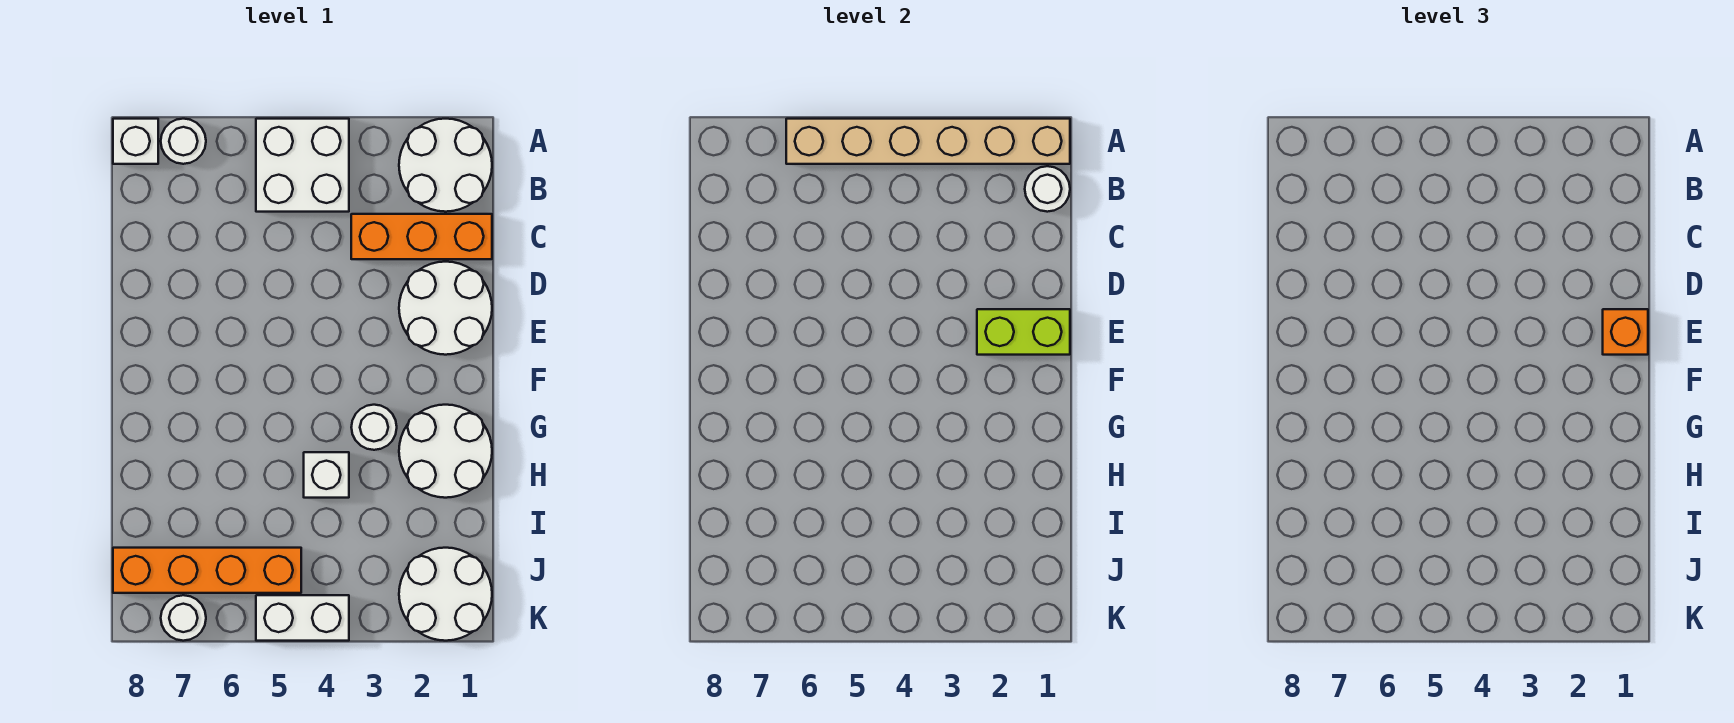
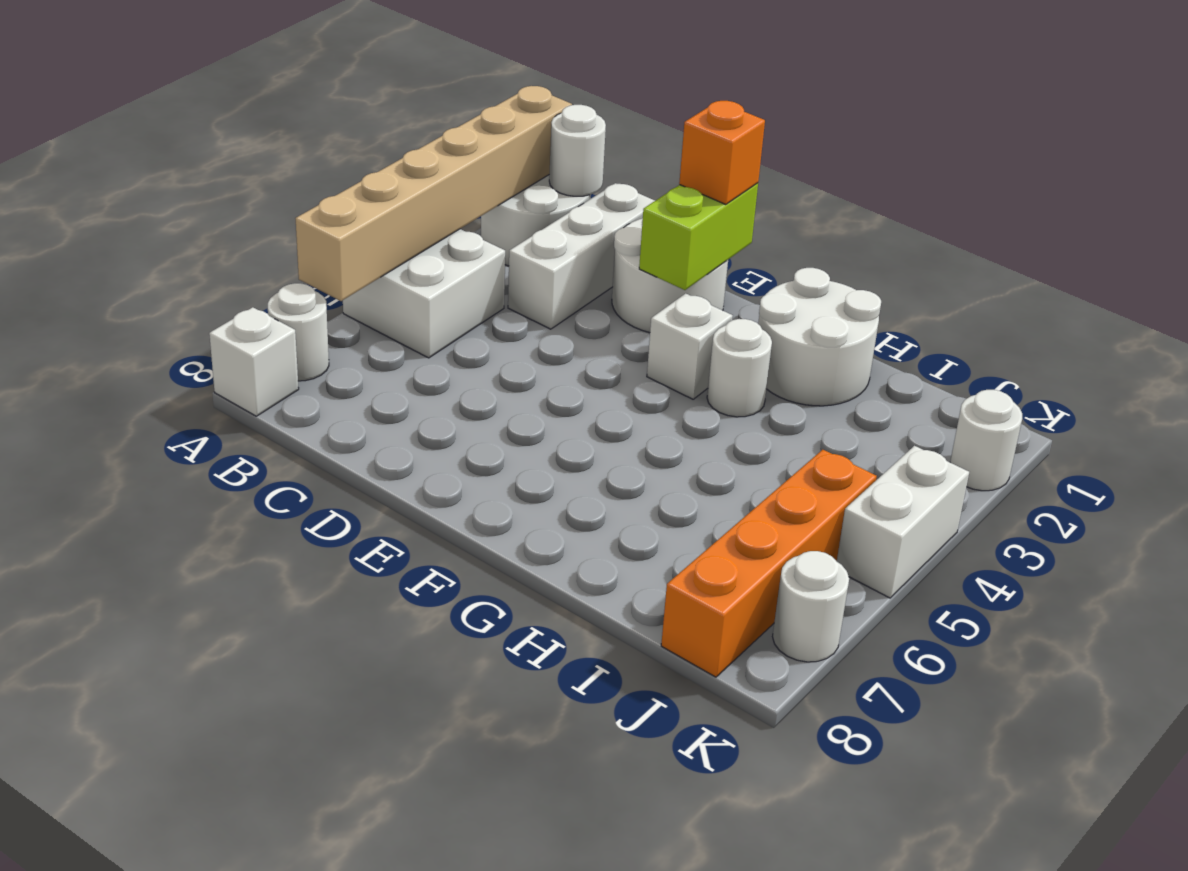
orange brick C1:C3 level 1 -> white brick C1:C3 level 1
white brick H4 level 1 -> white brick F3 level 1
white round brick J1:K2 level 1 -> white round brick K2 level 1

